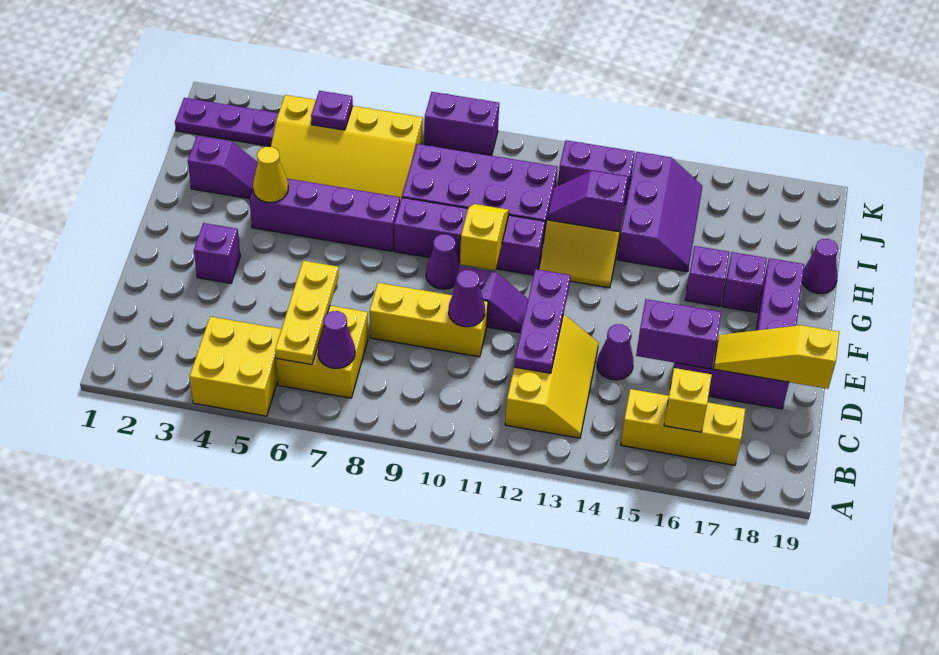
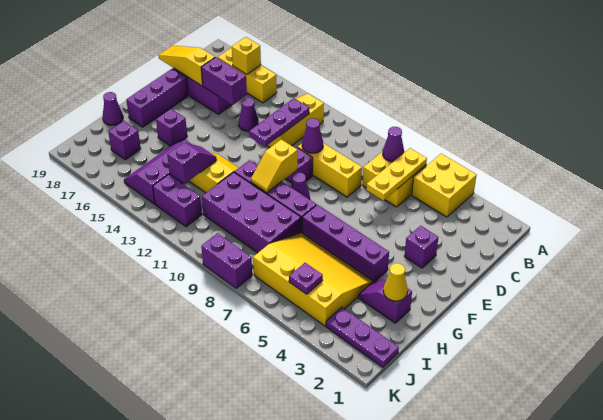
yellow slope D17:D19 level 2 top 19 -> yellow slope D17:D19 level 2 top 17
yellow cone G4 level 2 -> yellow cone H2 level 2
purple brick G17 level 1 -> purple brick I17 level 1
purple slope H12:H13 level 2 top 13 -> purple slope H13:I13 level 2 top I

